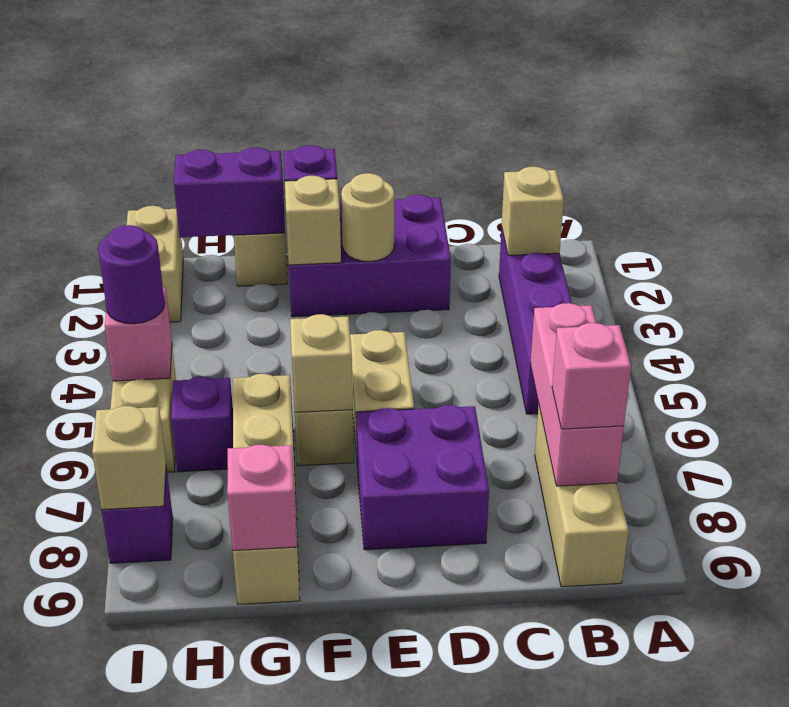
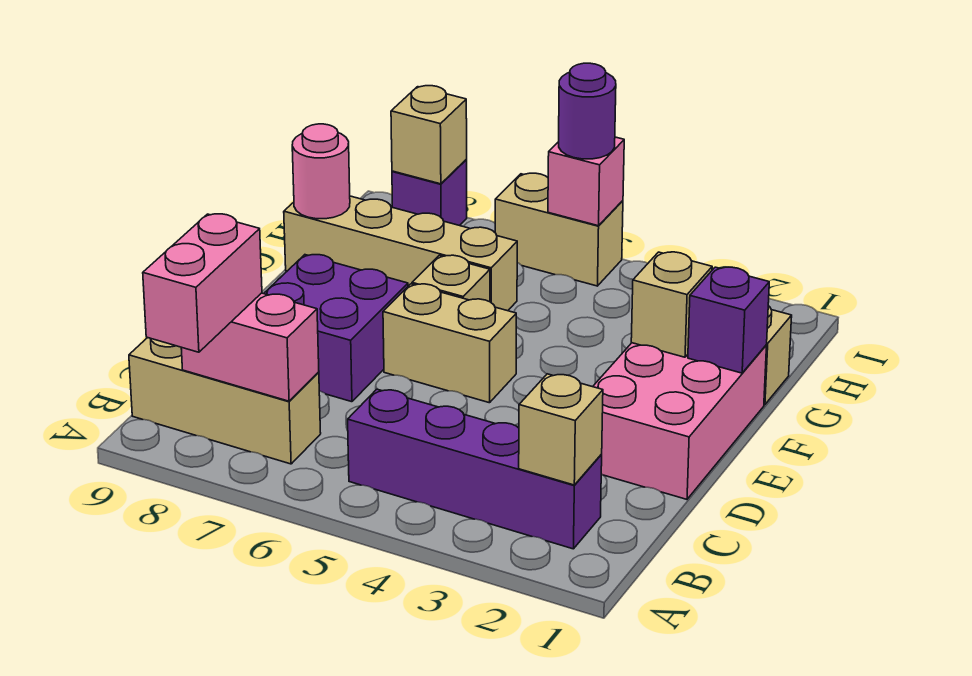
pink brick B6:B8 level 2 -> pink brick B7:B8 level 2
pink brick B8 level 3 -> pink brick A8:B8 level 3
purple brick D1:F2 level 1 -> pink brick D1:F2 level 1
tan round brick E2 level 2 -> none
tan brick F6 level 2 -> none
purple brick G1:H1 level 2 -> none
pink brick G9 level 2 -> pink round brick G9 level 2
purple brick H6 level 1 -> none
tan brick I1:I2 level 1 -> none

